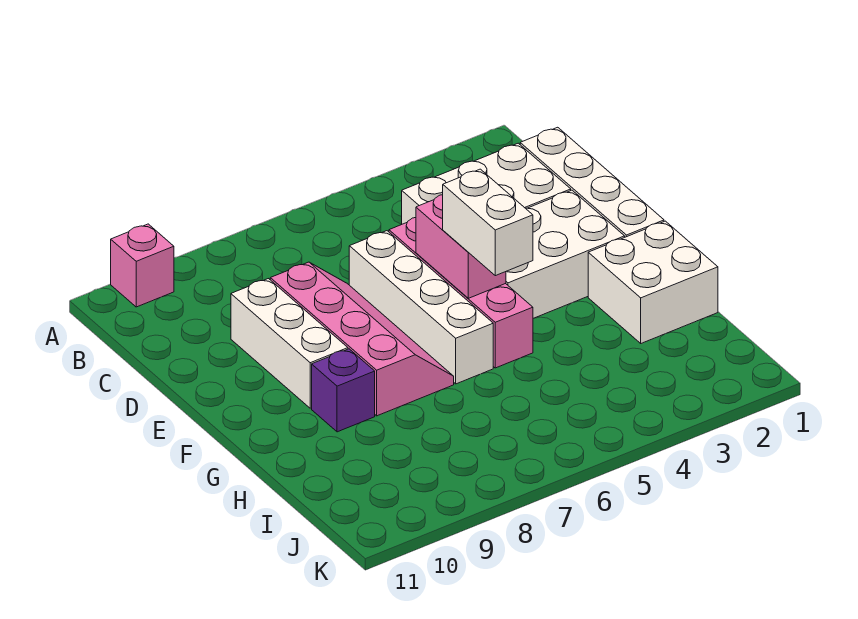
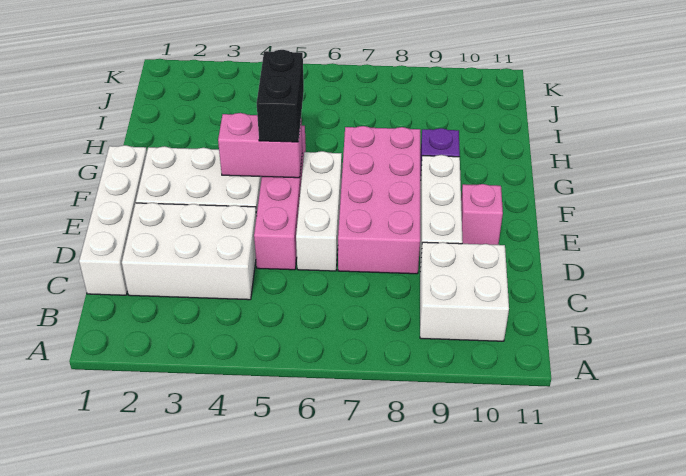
pink brick A10 level 1 -> pink brick E10 level 1
white brick D6:G6 level 1 -> white brick D6:F6 level 1
pink slope D7:G8 level 1 top 8 -> pink brick D7:G8 level 1
pink brick E5:F5 level 2 -> pink brick F4:F5 level 2
white brick F5:G5 level 3 -> black brick F5:G5 level 3
white brick G1:H2 level 1 -> white brick B9:C10 level 1

